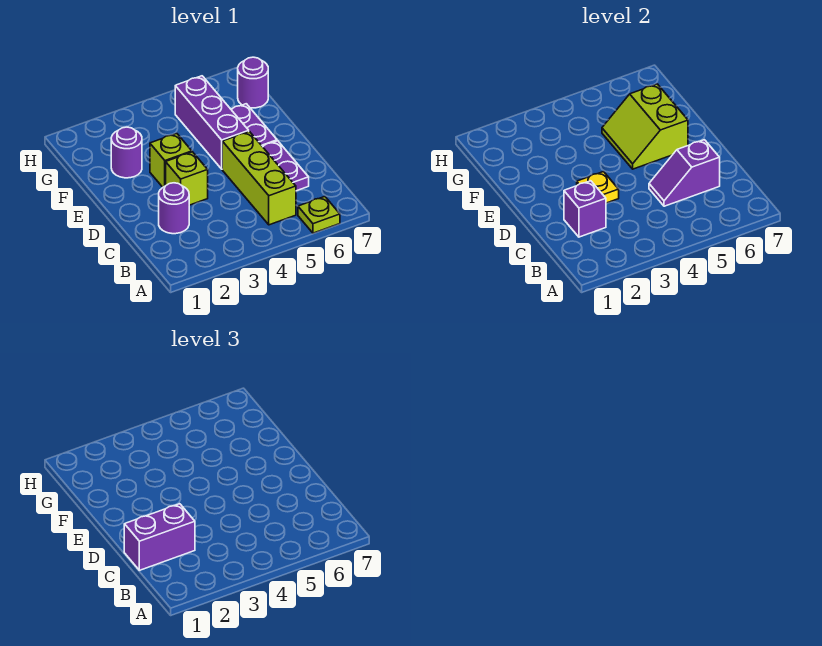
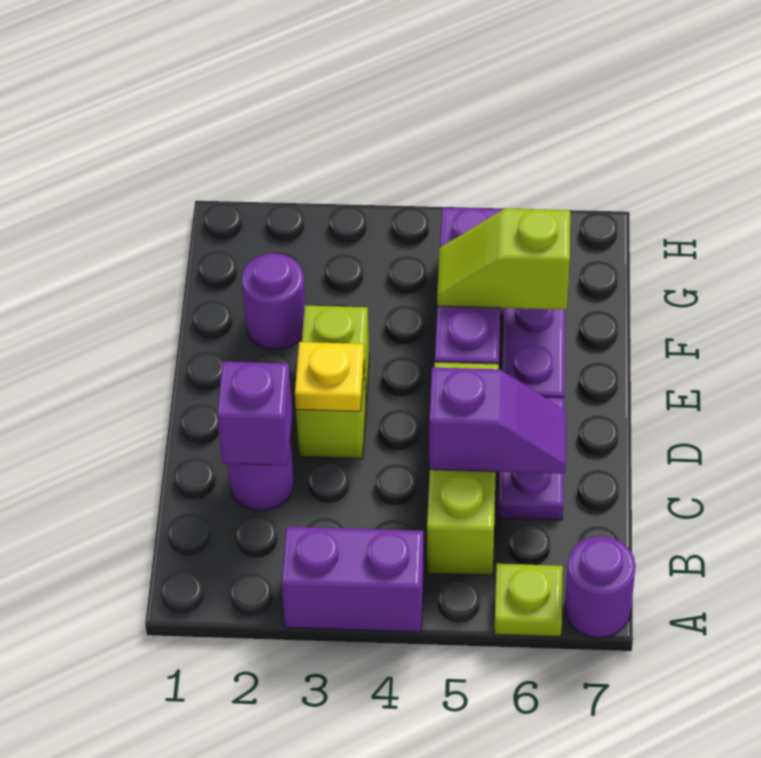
purple brick C1:C2 level 3 -> purple brick A3:A4 level 1
purple slope C5:C6 level 2 top 6 -> purple slope C5:C6 level 2 top 5
lime slope E5:F6 level 2 top 6 -> lime slope F5:F6 level 2 top 6
purple round brick G7 level 1 -> purple round brick A7 level 1

